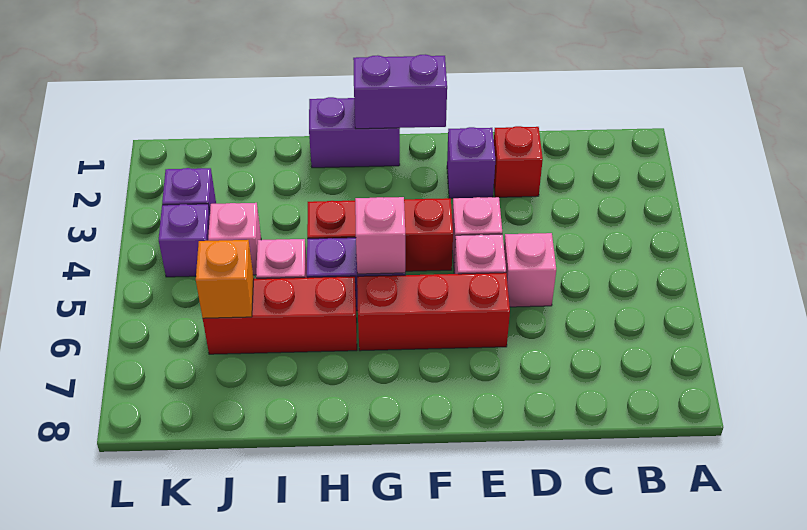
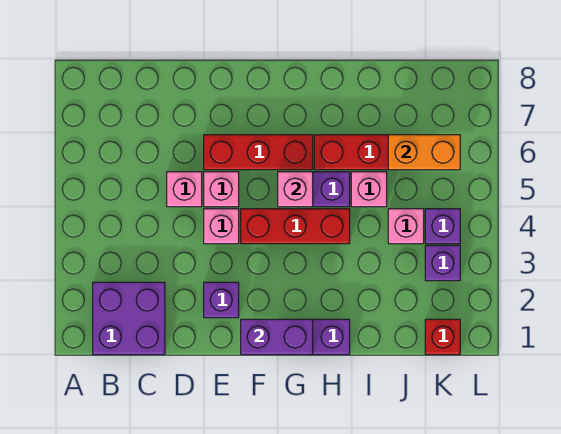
none -> purple brick B1:C2 level 1
red brick D2 level 1 -> red brick K1 level 1
orange brick J6 level 2 -> orange brick J6:K6 level 2

